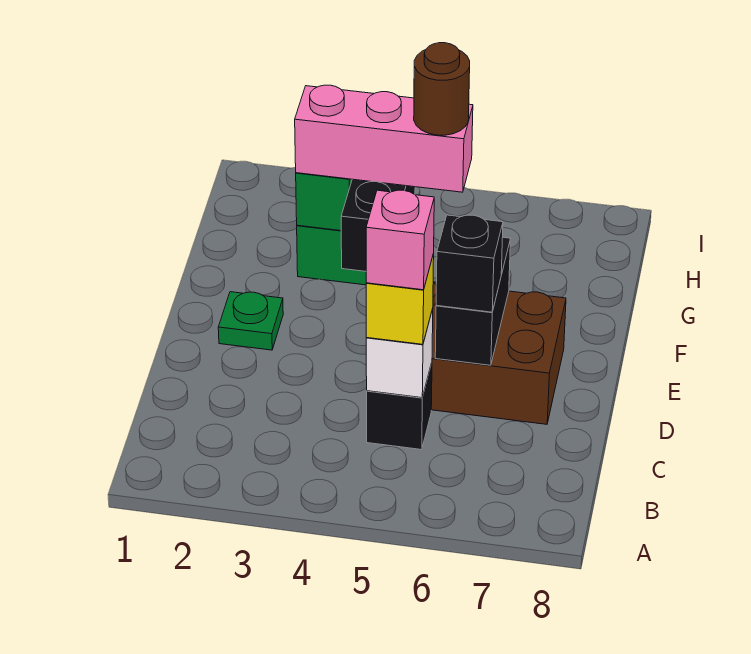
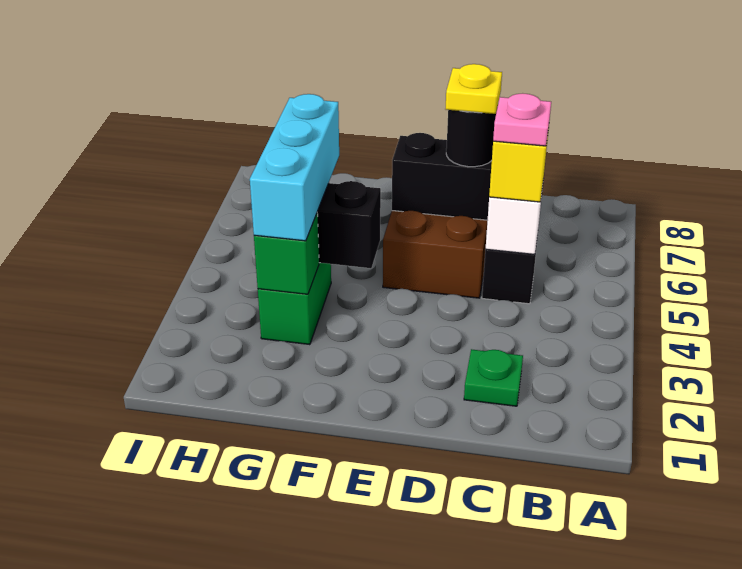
pink brick C5 level 4 -> pink plate C5 level 4
black brick D6 level 3 -> black round brick D6 level 3
none -> yellow plate D6 level 4
green plate E2 level 1 -> green plate C2 level 1
pink brick G3:G5 level 3 -> cyan brick G3:G5 level 3
brown round brick G5 level 4 -> none

